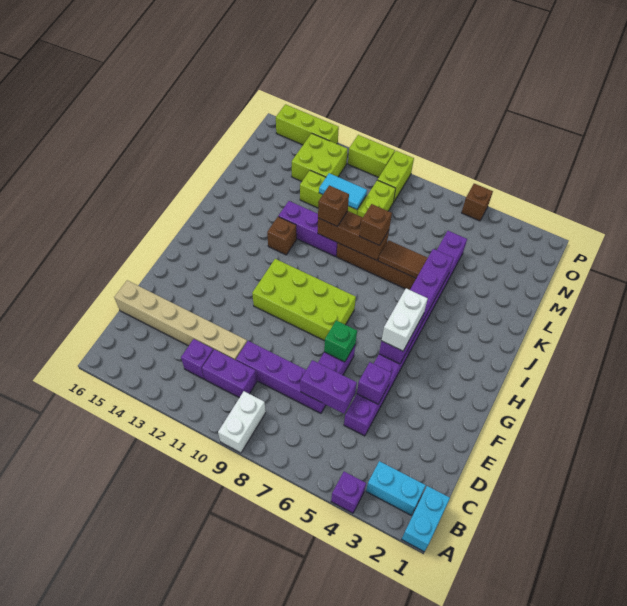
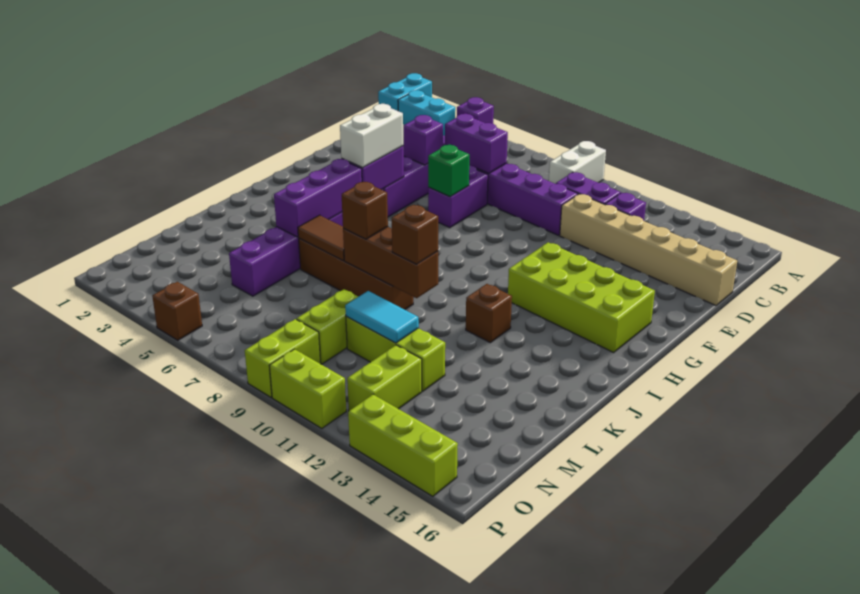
lime brick G8:H11 level 1 -> lime brick G12:H15 level 1
purple brick K10:K12 level 1 -> none
lime brick N12:O13 level 1 -> lime brick N12:O12 level 1

